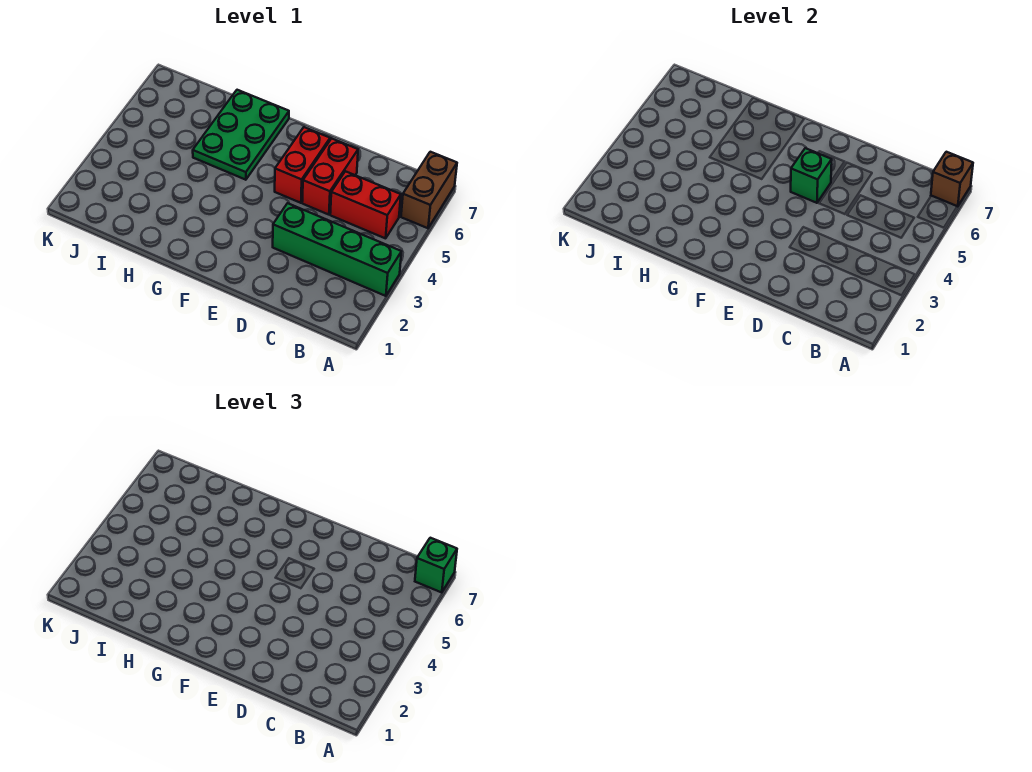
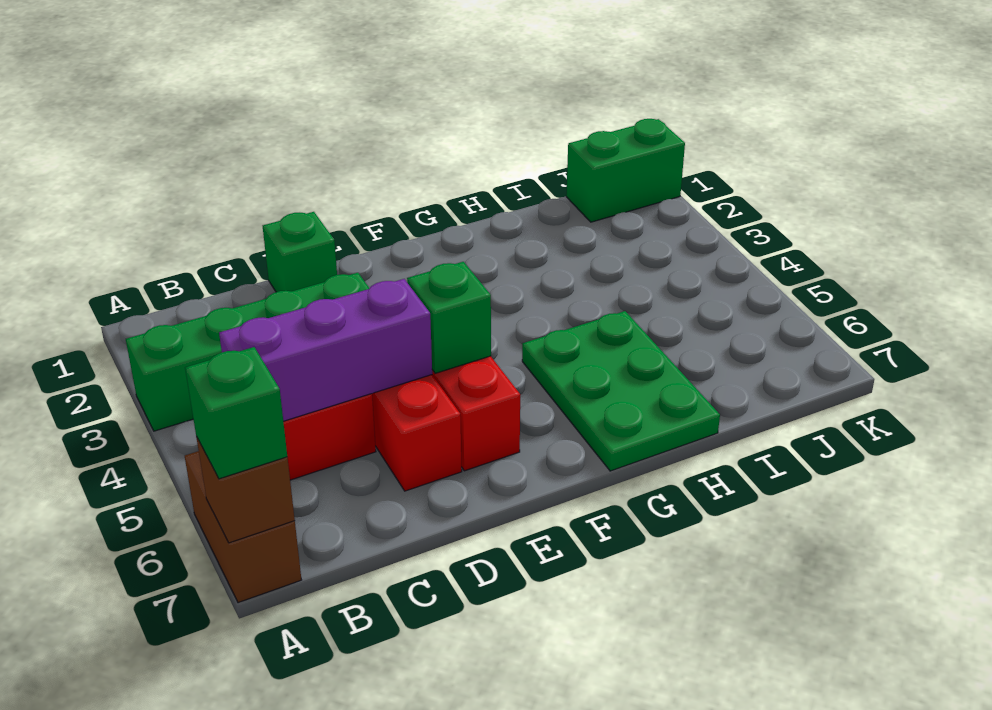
none -> purple brick B5:D5 level 2
none -> green brick D1 level 1
none -> green brick J1:K1 level 1

